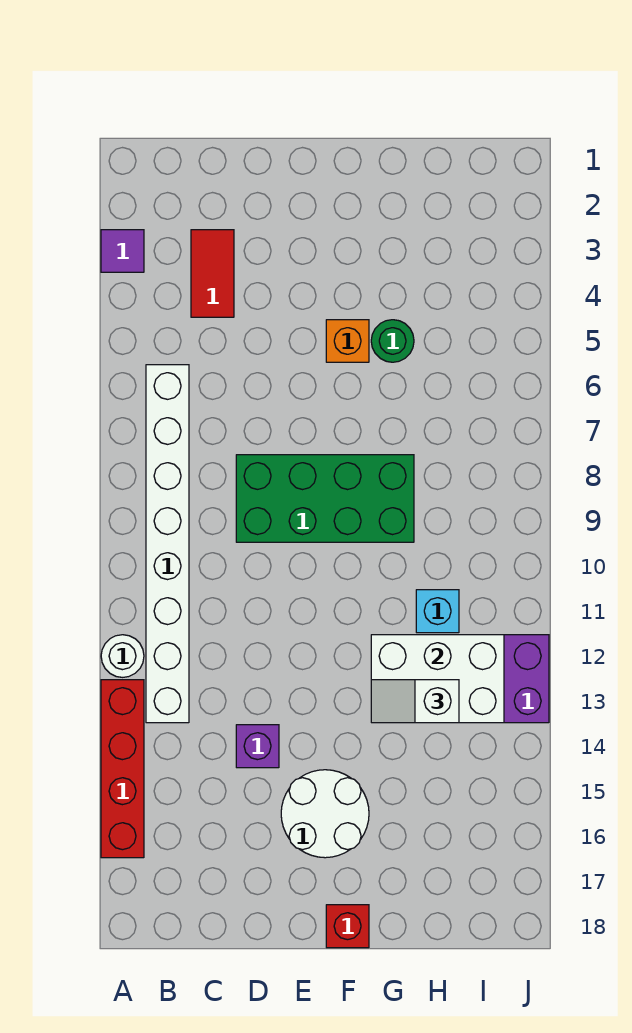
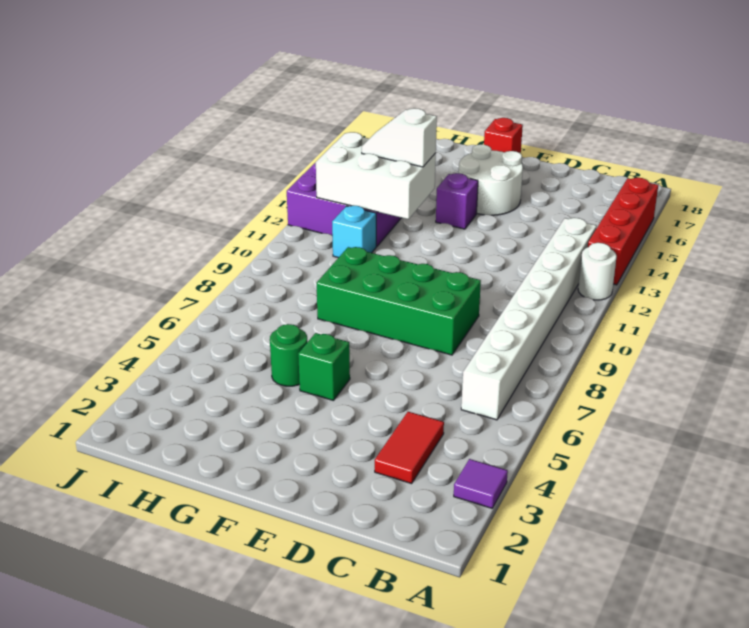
purple brick D14 level 1 -> purple brick F14 level 1
orange brick F5 level 1 -> green brick F5 level 1
white slope G13:H13 level 3 top H -> white slope G13:H13 level 3 top G

